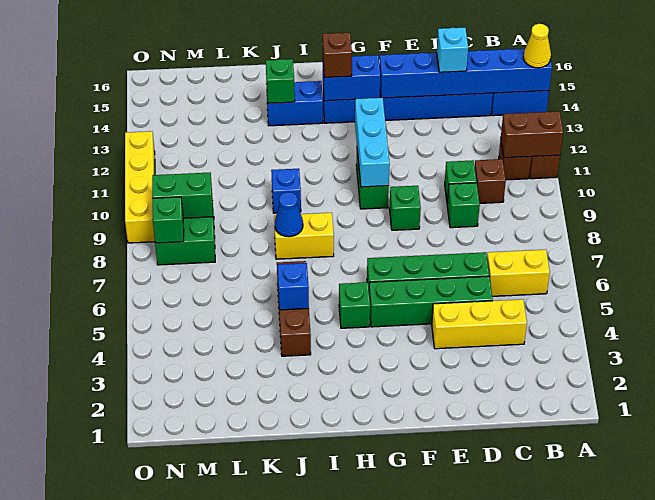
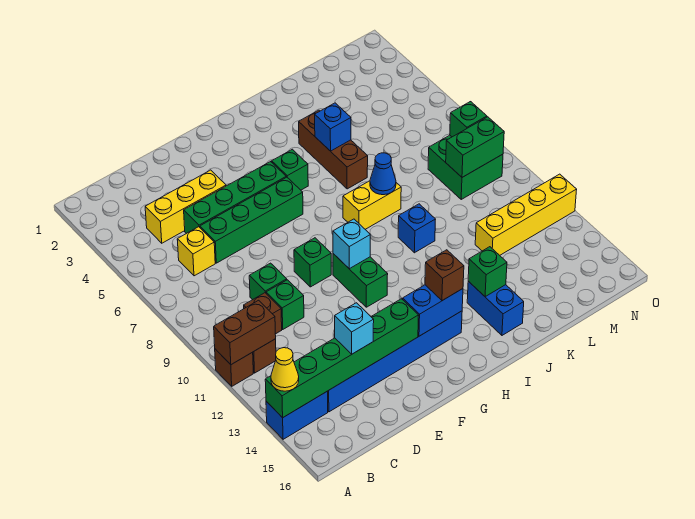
blue brick A14:F14 level 2 -> green brick A14:F14 level 2
yellow brick B6:C6 level 1 -> yellow brick C6 level 1
cyan brick G10:G12 level 2 -> cyan brick G10 level 2
blue brick I14:J14 level 1 -> blue brick J14:J15 level 1
yellow brick O9:O12 level 1 -> yellow brick L12:O12 level 1

